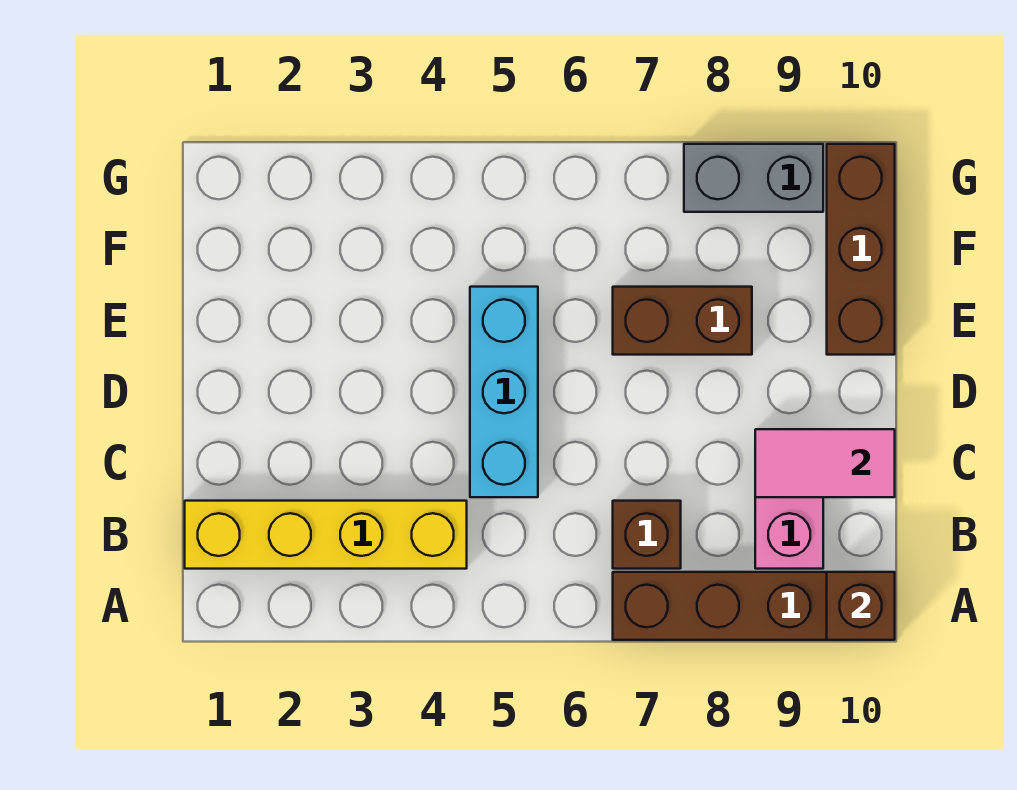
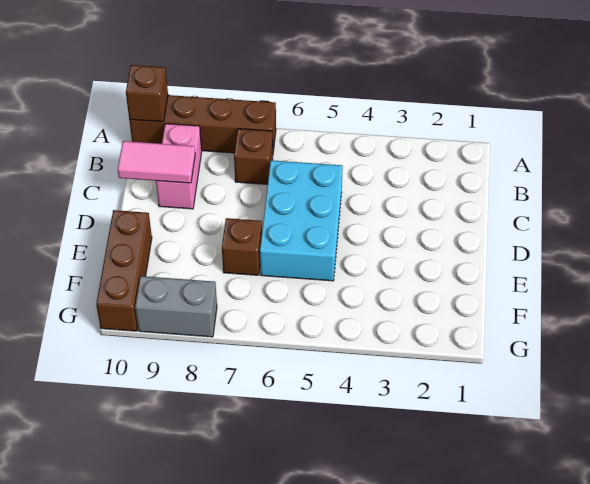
yellow brick B1:B4 level 1 -> none
cyan brick C5:E5 level 1 -> cyan brick C5:E6 level 1
brown brick E7:E8 level 1 -> brown brick E7 level 1

